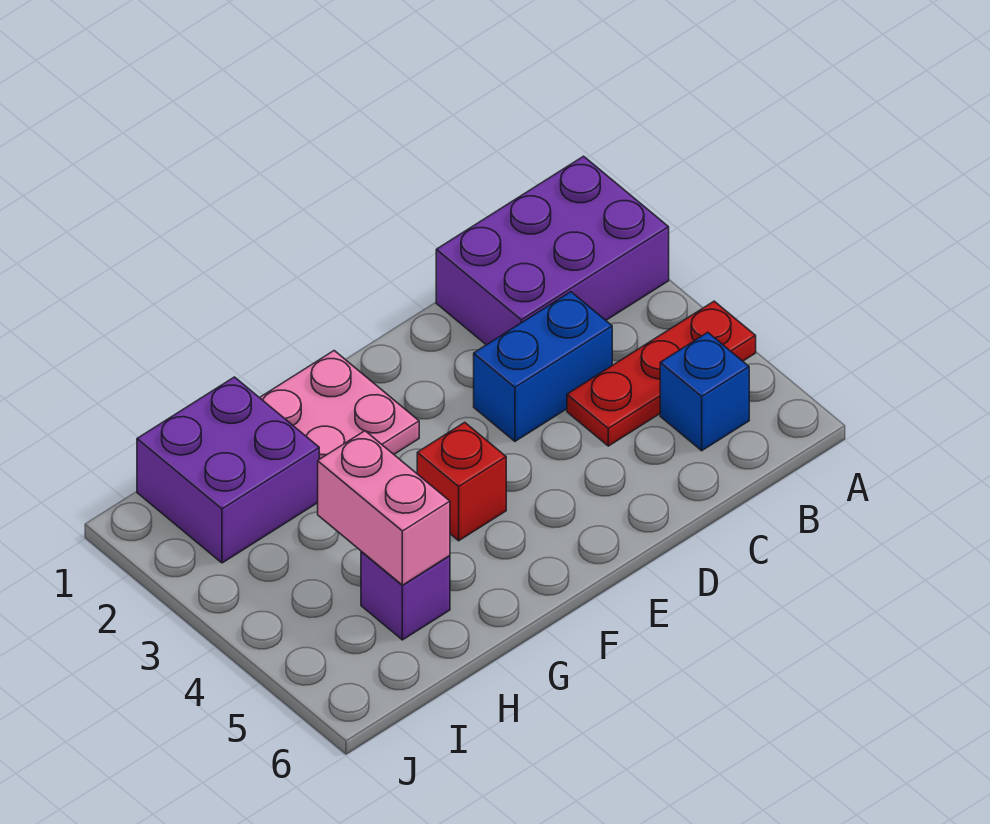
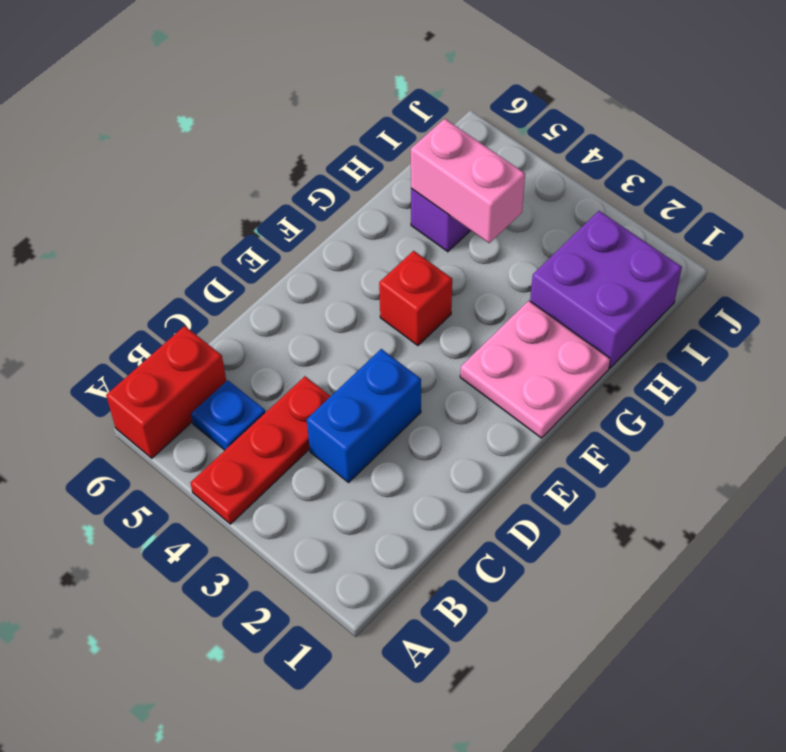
purple brick A1:C2 level 1 -> none
none -> red brick A6:B6 level 1
blue brick B5 level 1 -> blue plate B5 level 1

